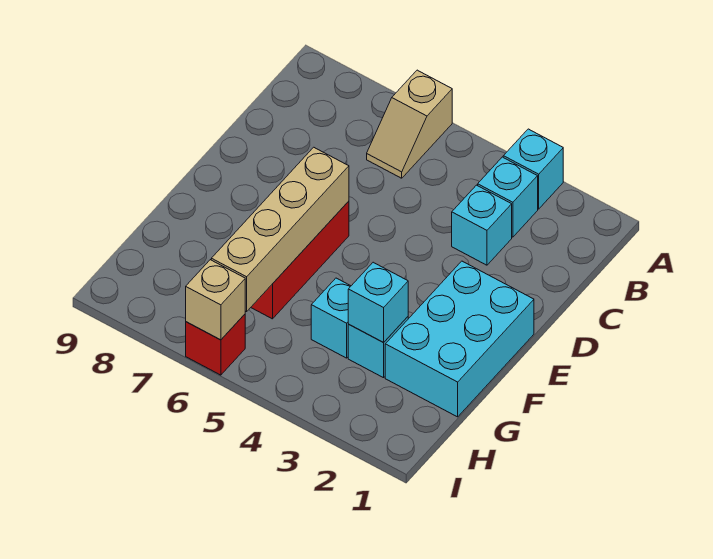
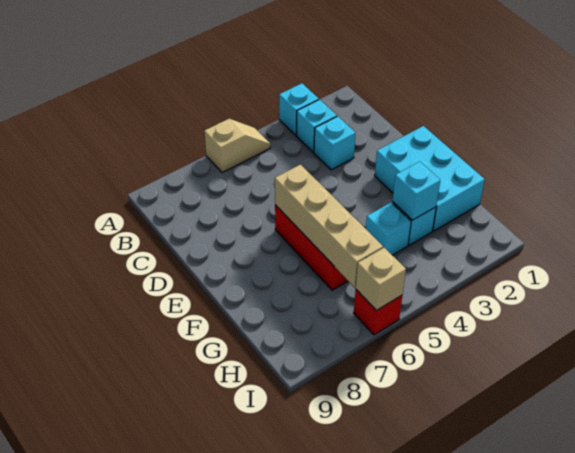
tan slope A6:B6 level 1 top A -> tan slope A5:A6 level 1 top 6

